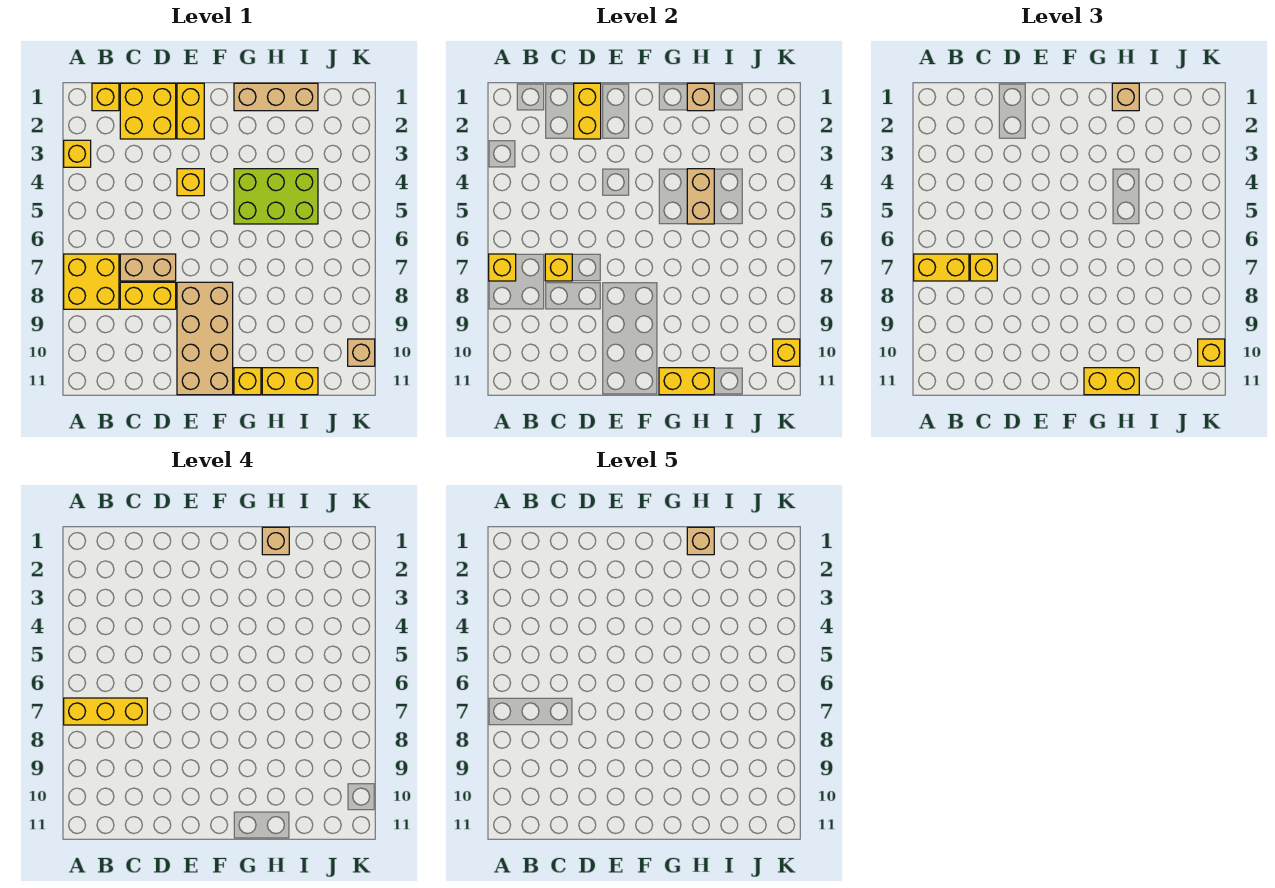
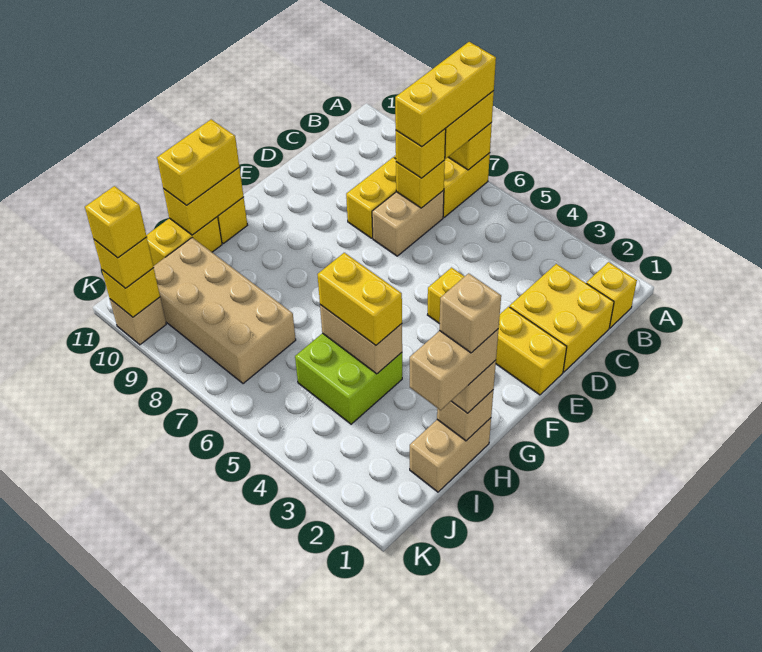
yellow brick A3 level 1 -> yellow brick K10 level 4
yellow brick D1:D2 level 2 -> yellow brick H4:H5 level 3
tan brick E8:F11 level 1 -> tan brick I7:J10 level 1
tan brick G1:I1 level 1 -> tan brick H1:I1 level 1
lime brick G4:I5 level 1 -> lime brick H4:I5 level 1
tan brick H1 level 4 -> tan brick H1:I1 level 4

